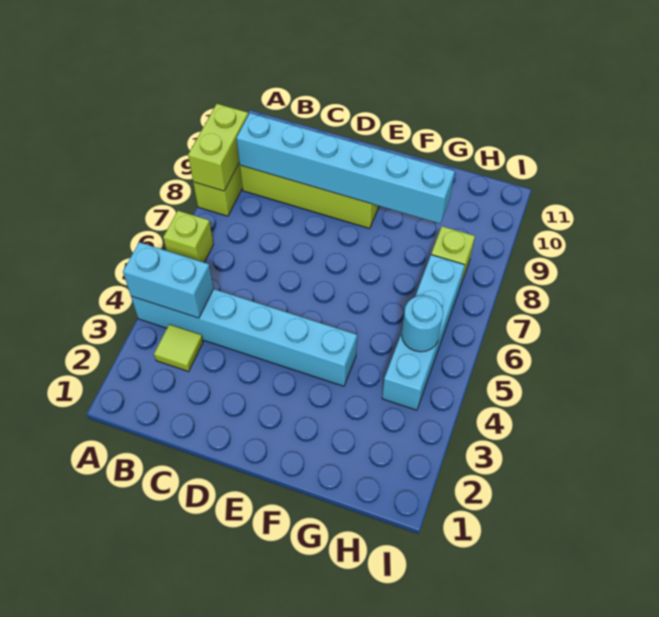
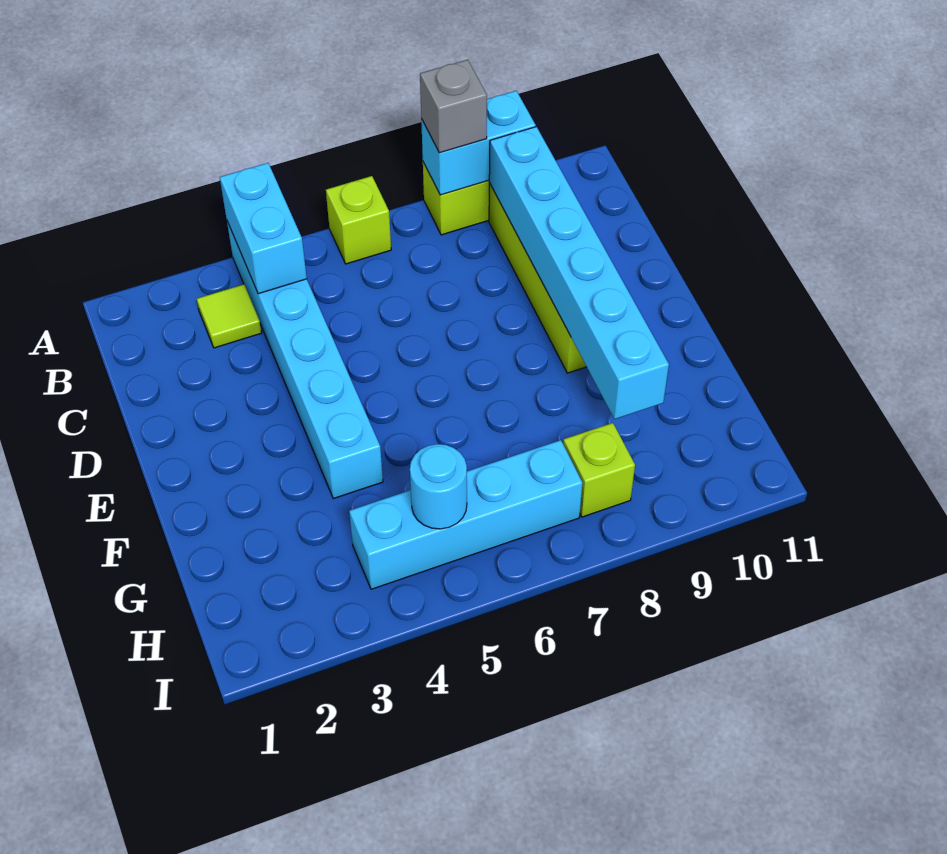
lime brick A8:A9 level 2 -> cyan brick A8:A9 level 2
none -> grey brick A8 level 3

